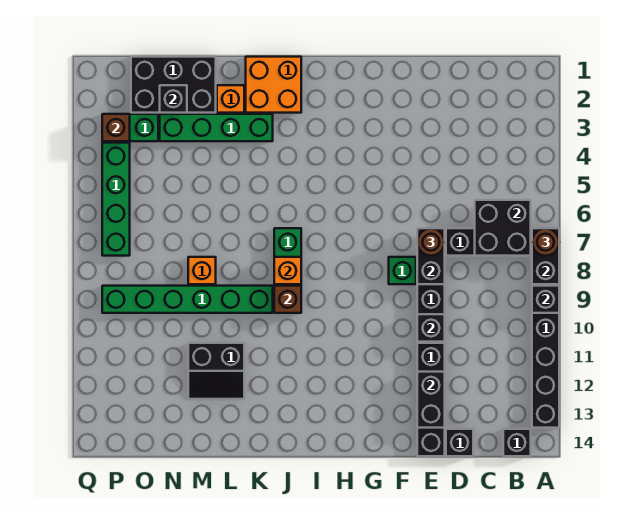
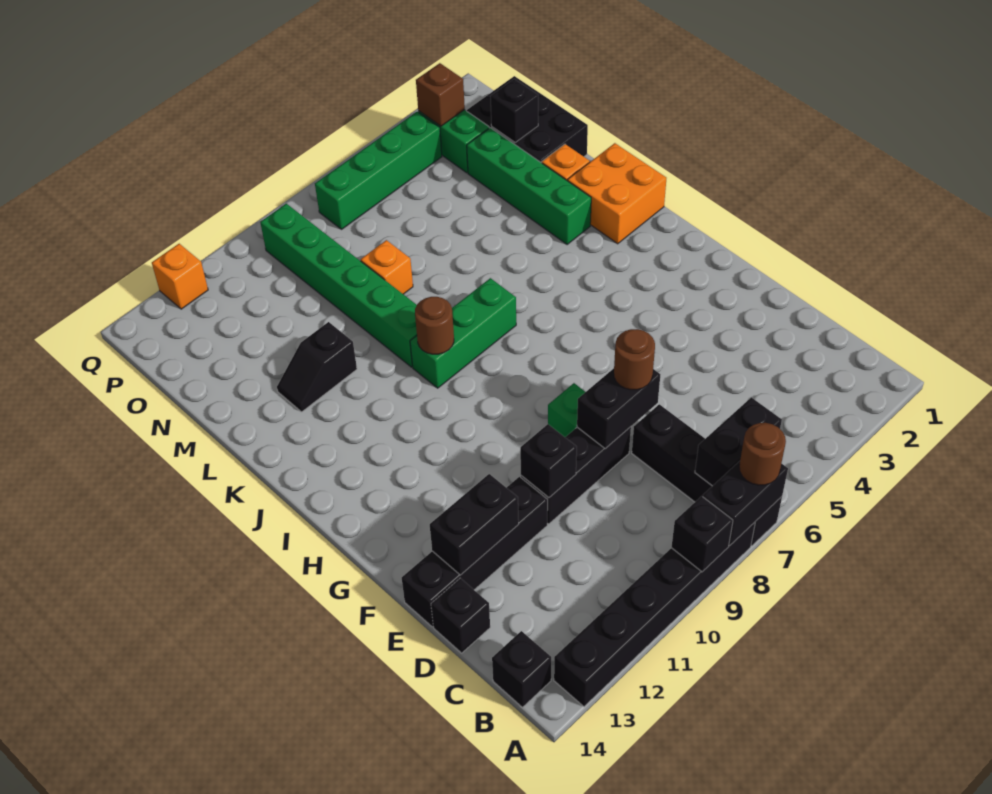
black brick B6:C7 level 2 -> black brick B6:B7 level 2
orange brick J8 level 2 -> orange brick Q12 level 1
brown brick J9 level 2 -> brown round brick J9 level 2
black slope L11:M12 level 1 top 11 -> black slope L11:L12 level 1 top 11

